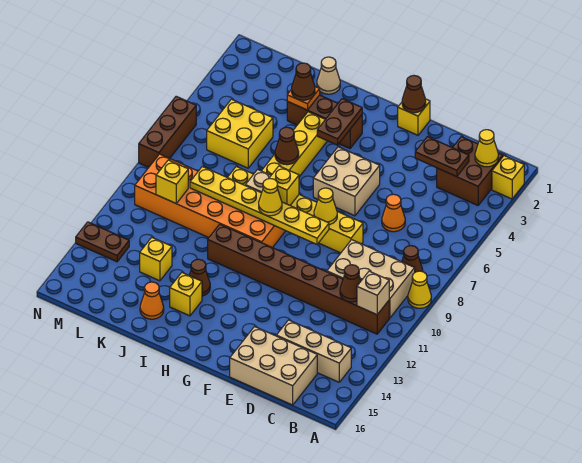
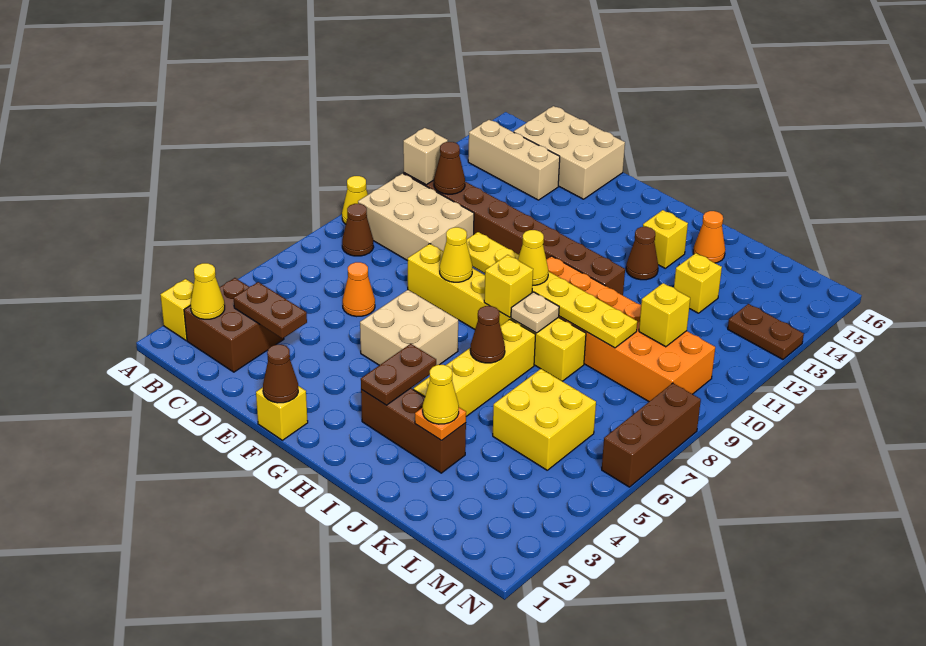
tan cone J1 level 1 -> none
brown cone J3 level 3 -> yellow cone J3 level 3

